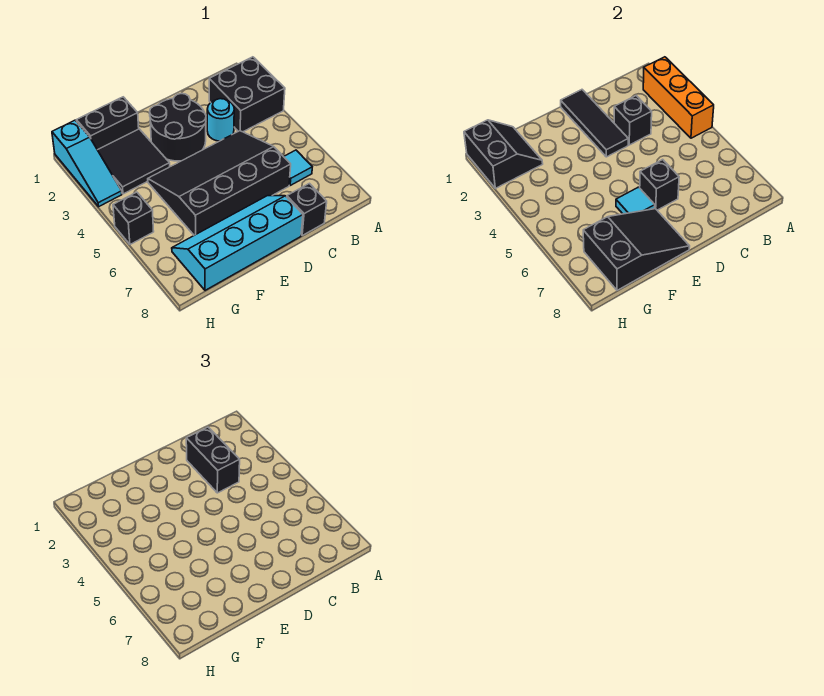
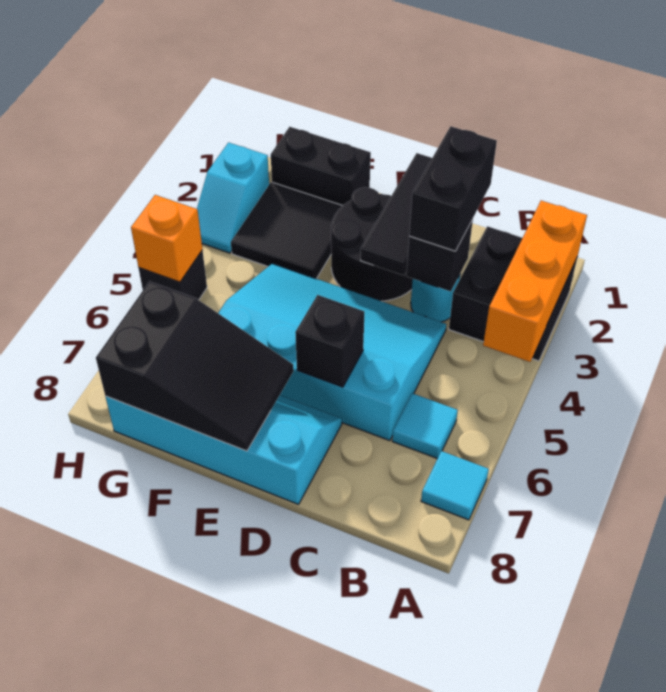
black slope C4:F6 level 1 top 6 -> cyan slope C4:F6 level 1 top 6
black brick C8 level 1 -> none
cyan tile E6 level 2 -> cyan tile A7 level 1
black slope G1:H2 level 2 top H -> none
cyan slope H1:H3 level 1 top 1 -> cyan slope H2:H3 level 1 top 2
none -> orange brick H5 level 2

